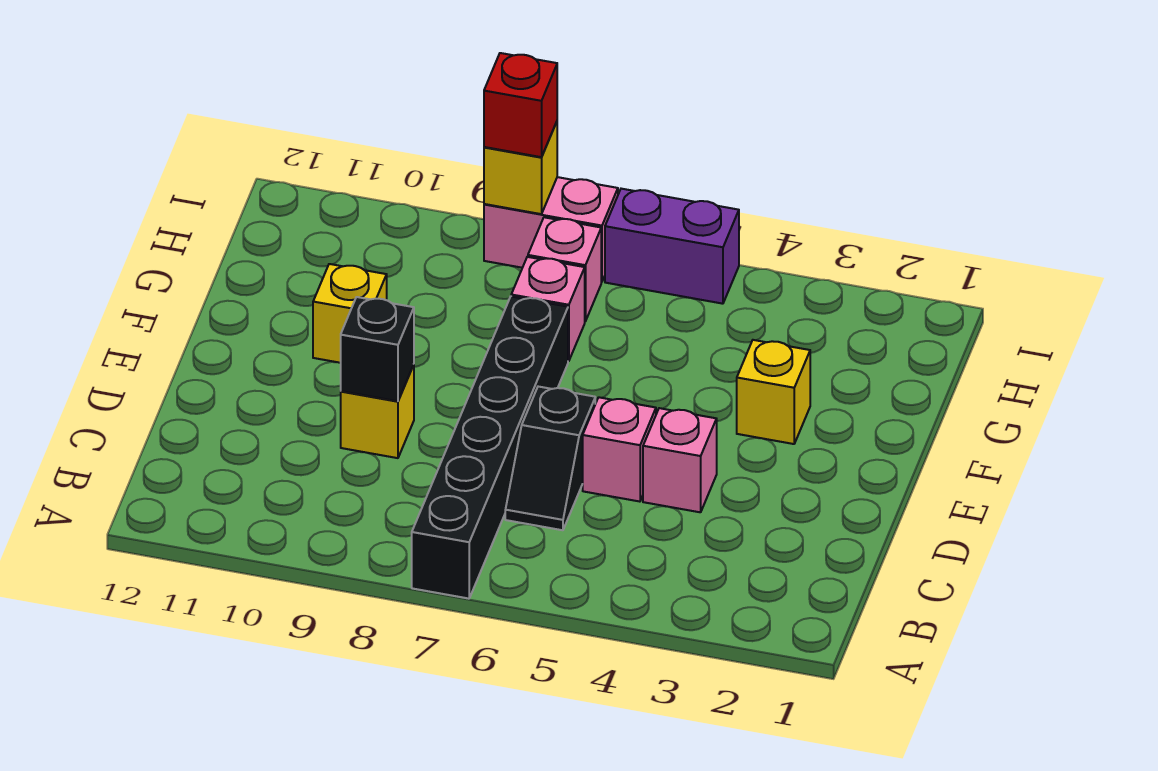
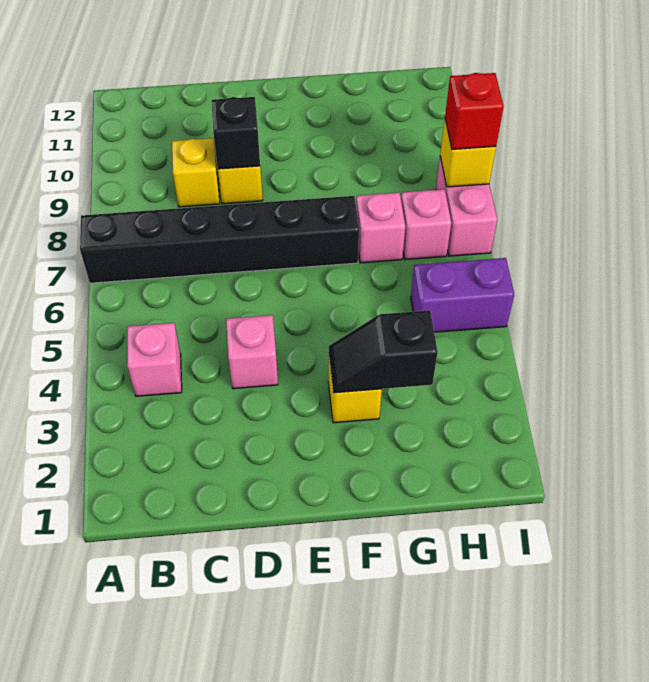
black slope C6:D6 level 1 top D -> black slope F3:G3 level 2 top G
pink brick D5 level 1 -> pink brick B4 level 1
yellow brick F10 level 1 -> yellow brick C9 level 1
purple brick I5:I6 level 1 -> purple brick H5:I5 level 1

